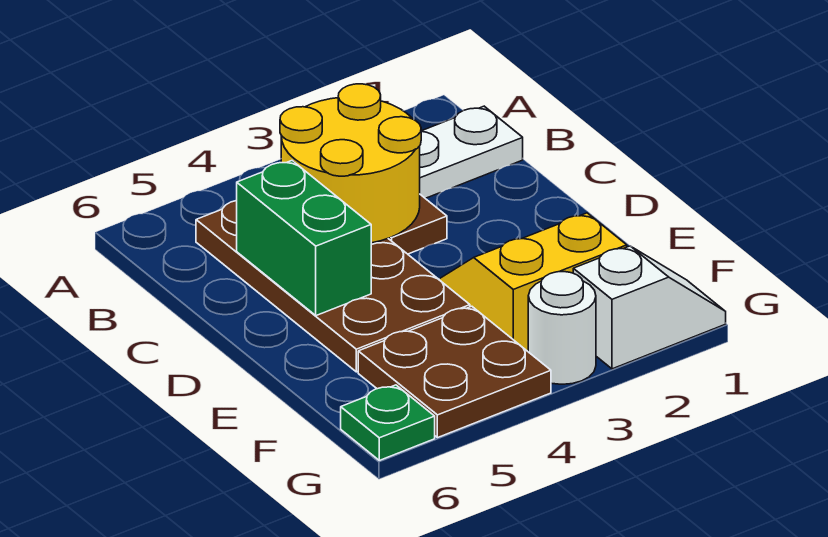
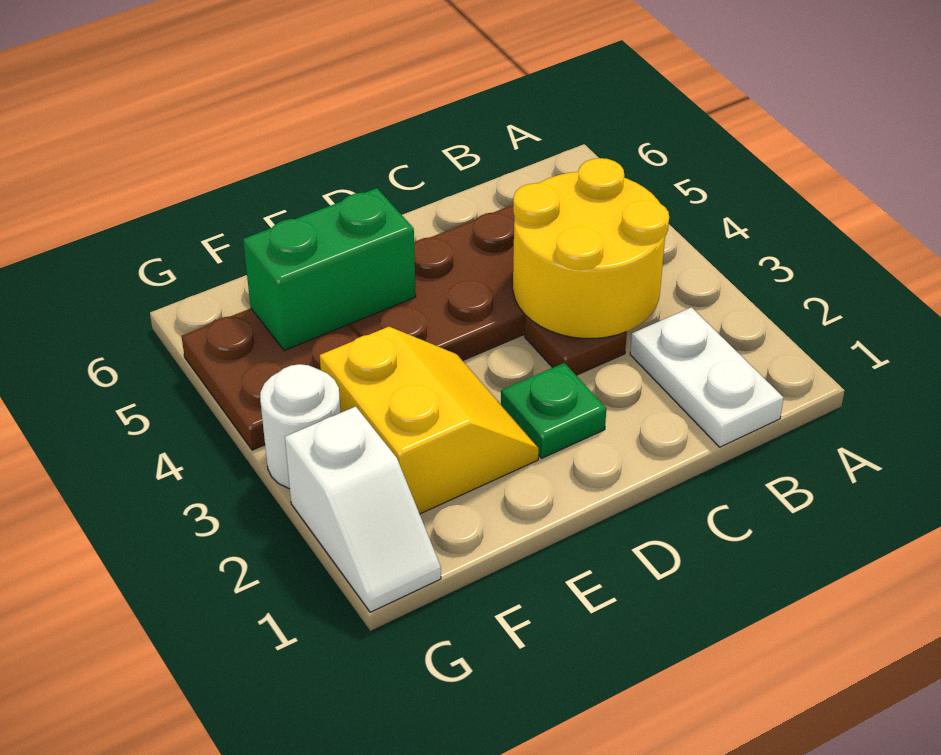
green brick C5:D5 level 2 -> green brick E5:F5 level 2
green plate G6 level 1 -> green plate D2 level 1

